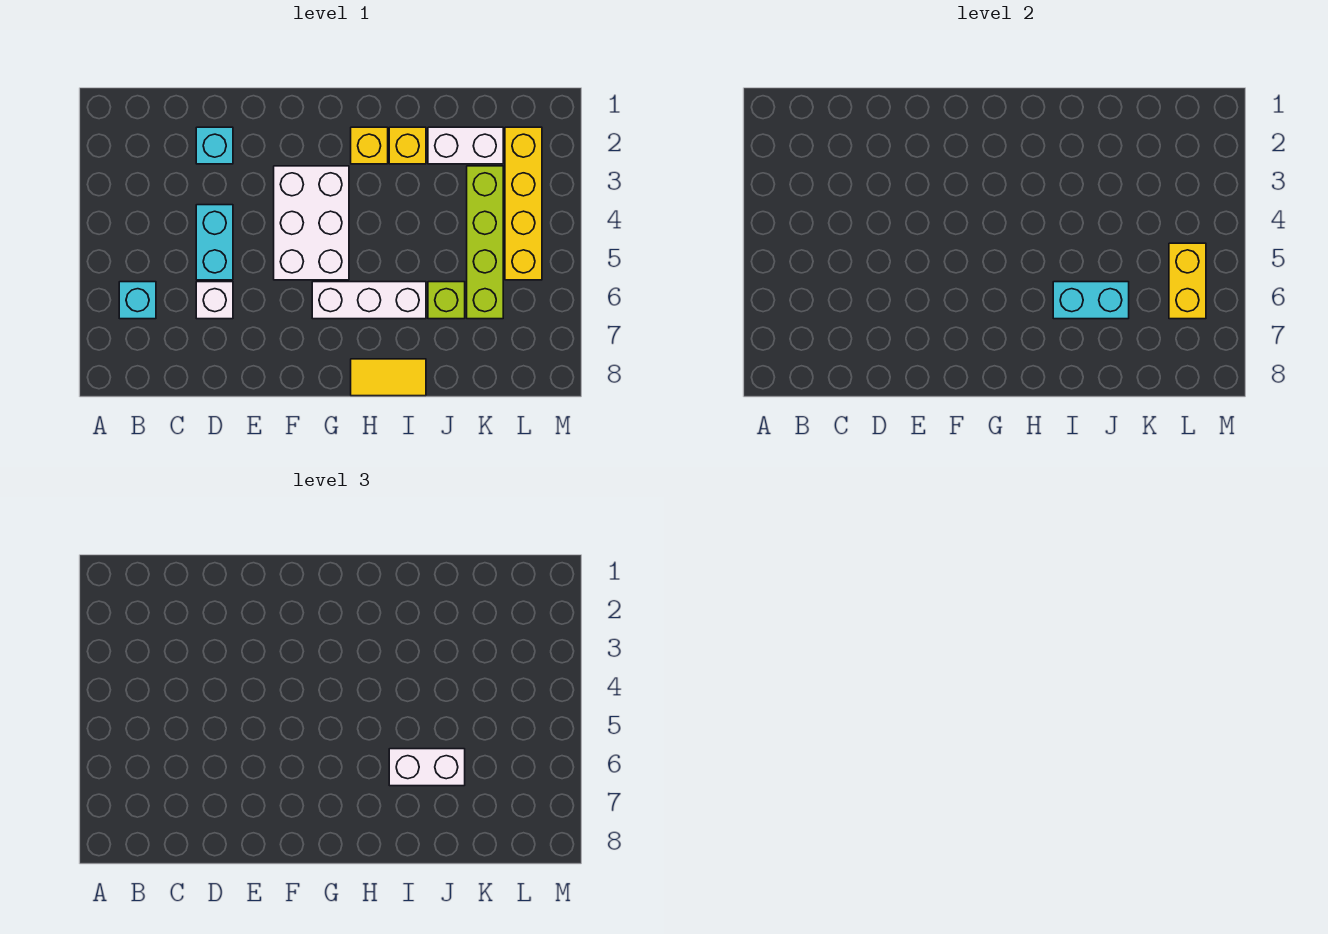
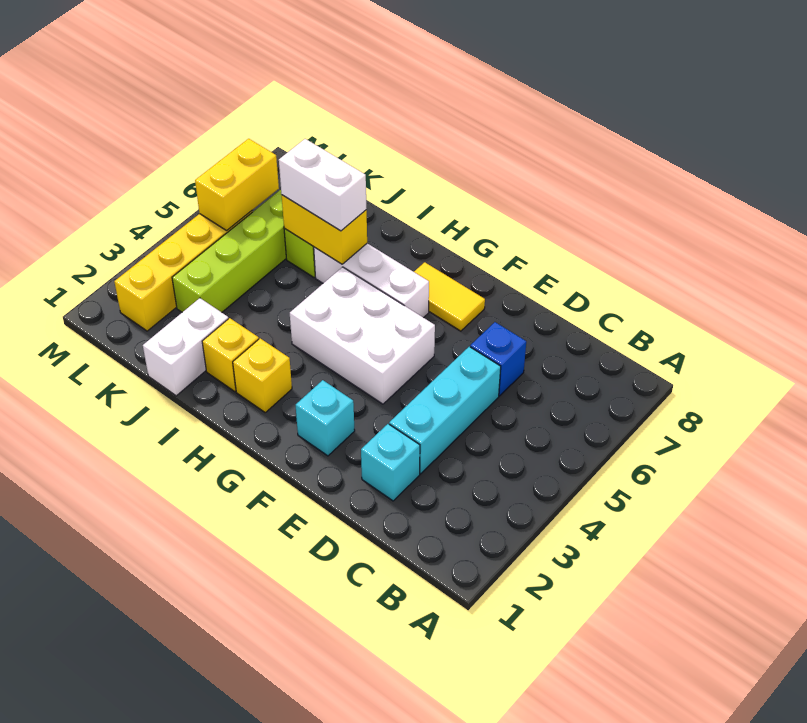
cyan brick B6 level 1 -> cyan brick F2 level 1
cyan brick D4:D5 level 1 -> cyan brick D3:D5 level 1
white brick D6 level 1 -> blue brick D6 level 1
white brick F3:G5 level 1 -> white brick F4:H5 level 1
yellow tile H8:I8 level 1 -> yellow tile F7:G7 level 1
cyan brick I6:J6 level 2 -> yellow brick I6:J6 level 2
white brick J2:K2 level 1 -> white brick J1:J2 level 1

